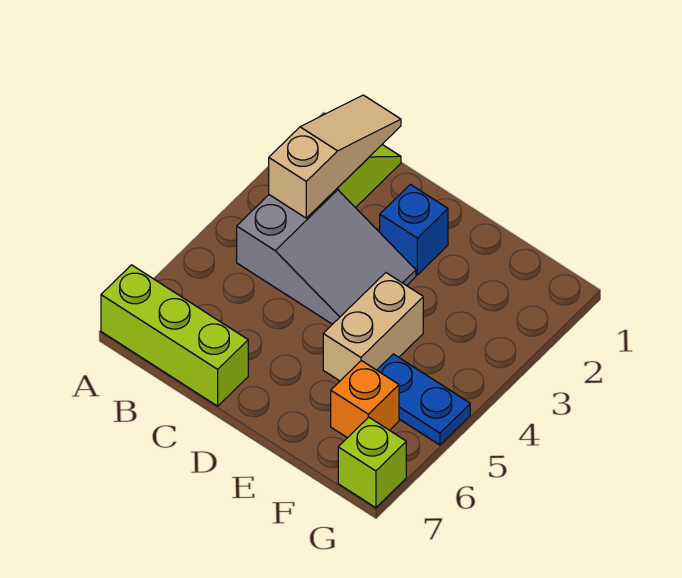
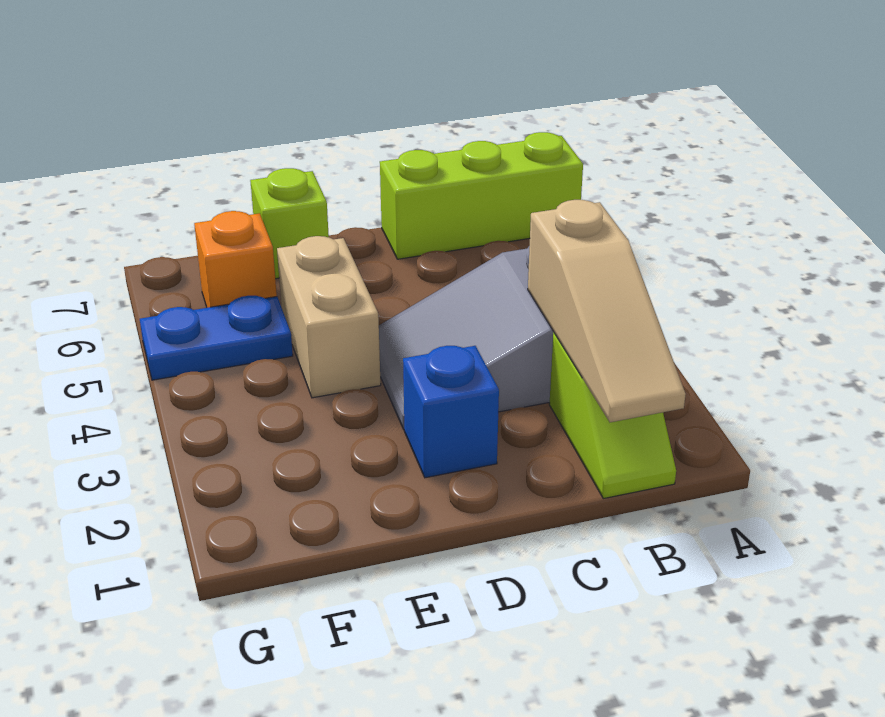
lime brick G7 level 1 -> lime brick E7 level 1

